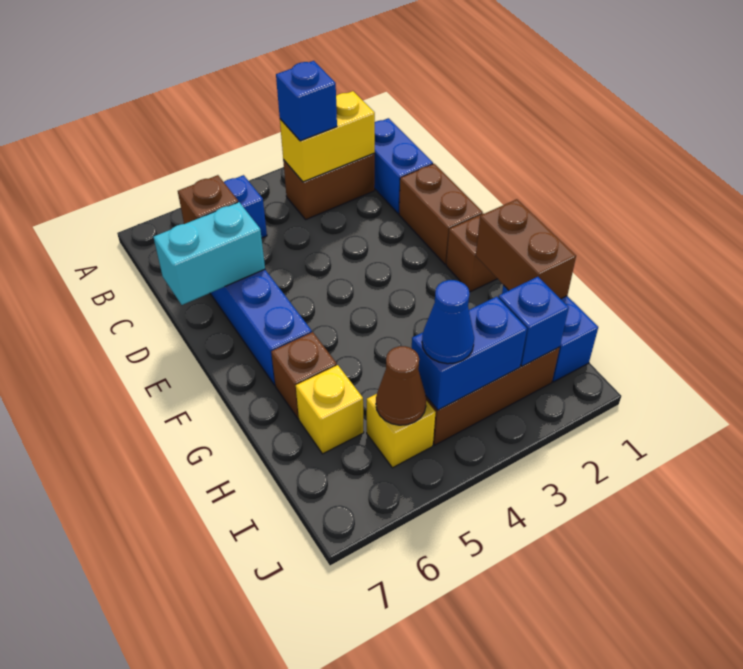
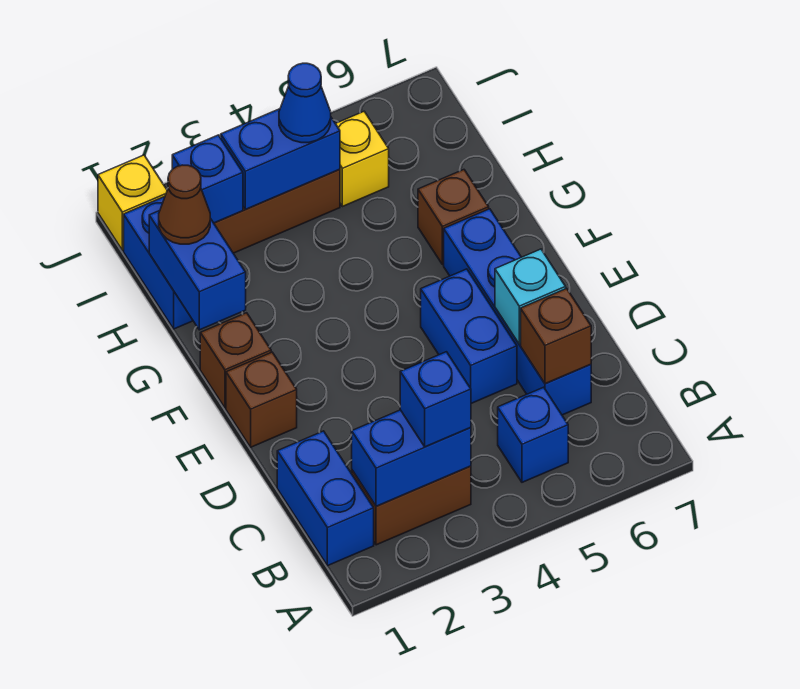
yellow brick B2:B3 level 2 -> blue brick B2:B3 level 2
brown brick D1:E1 level 1 -> brown brick E1 level 1
none -> blue brick D5:E5 level 1
cyan brick D6:D7 level 2 -> cyan brick D6 level 2
brown brick G1:H1 level 2 -> blue brick G1:H1 level 2
yellow brick H6 level 1 -> yellow brick J1 level 1
brown cone I5 level 2 -> brown cone H1 level 3

